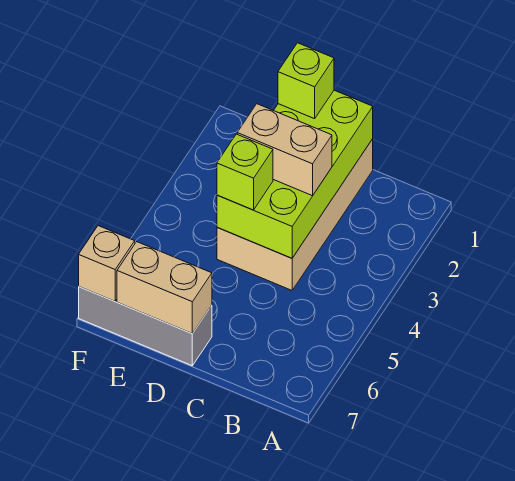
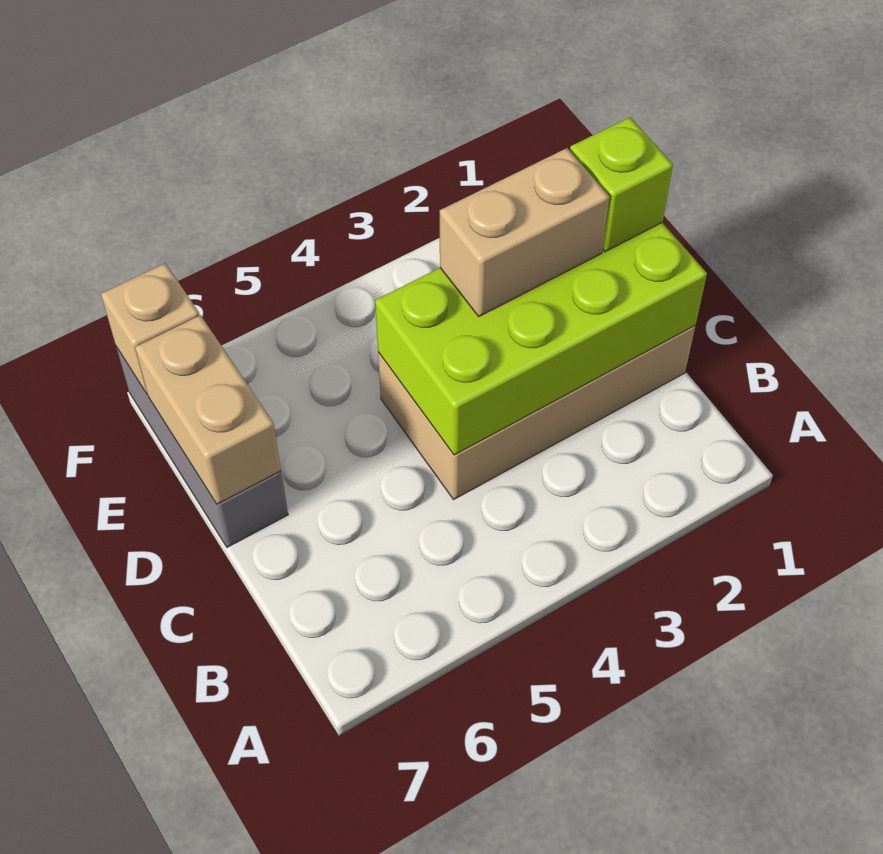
tan brick C3:D3 level 3 -> tan brick D2:D3 level 3
lime brick D4 level 3 -> none

